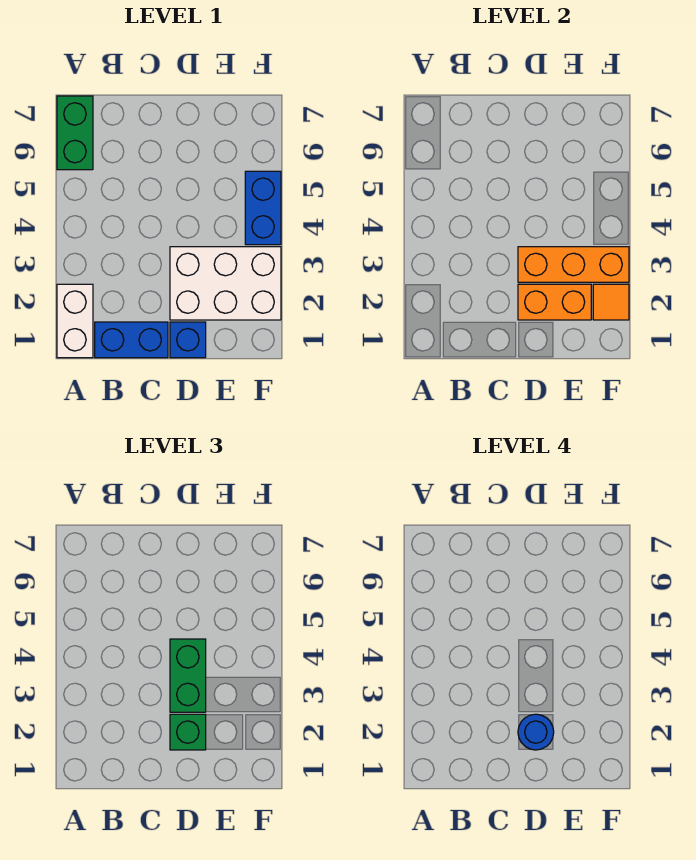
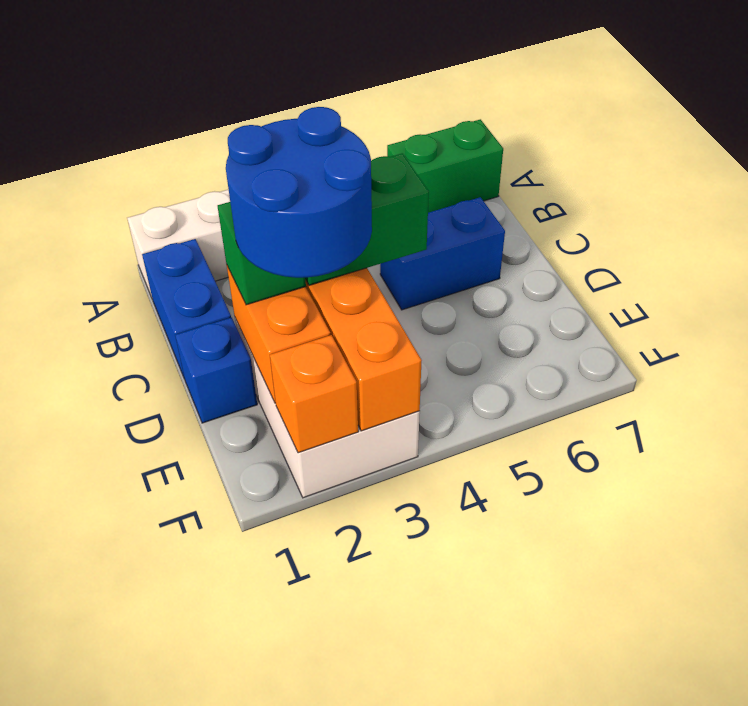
blue round brick D2 level 4 -> blue round brick D2:E3 level 4
orange tile F2 level 2 -> orange brick F2 level 2
blue brick F4:F5 level 1 -> blue brick C5:C6 level 1

